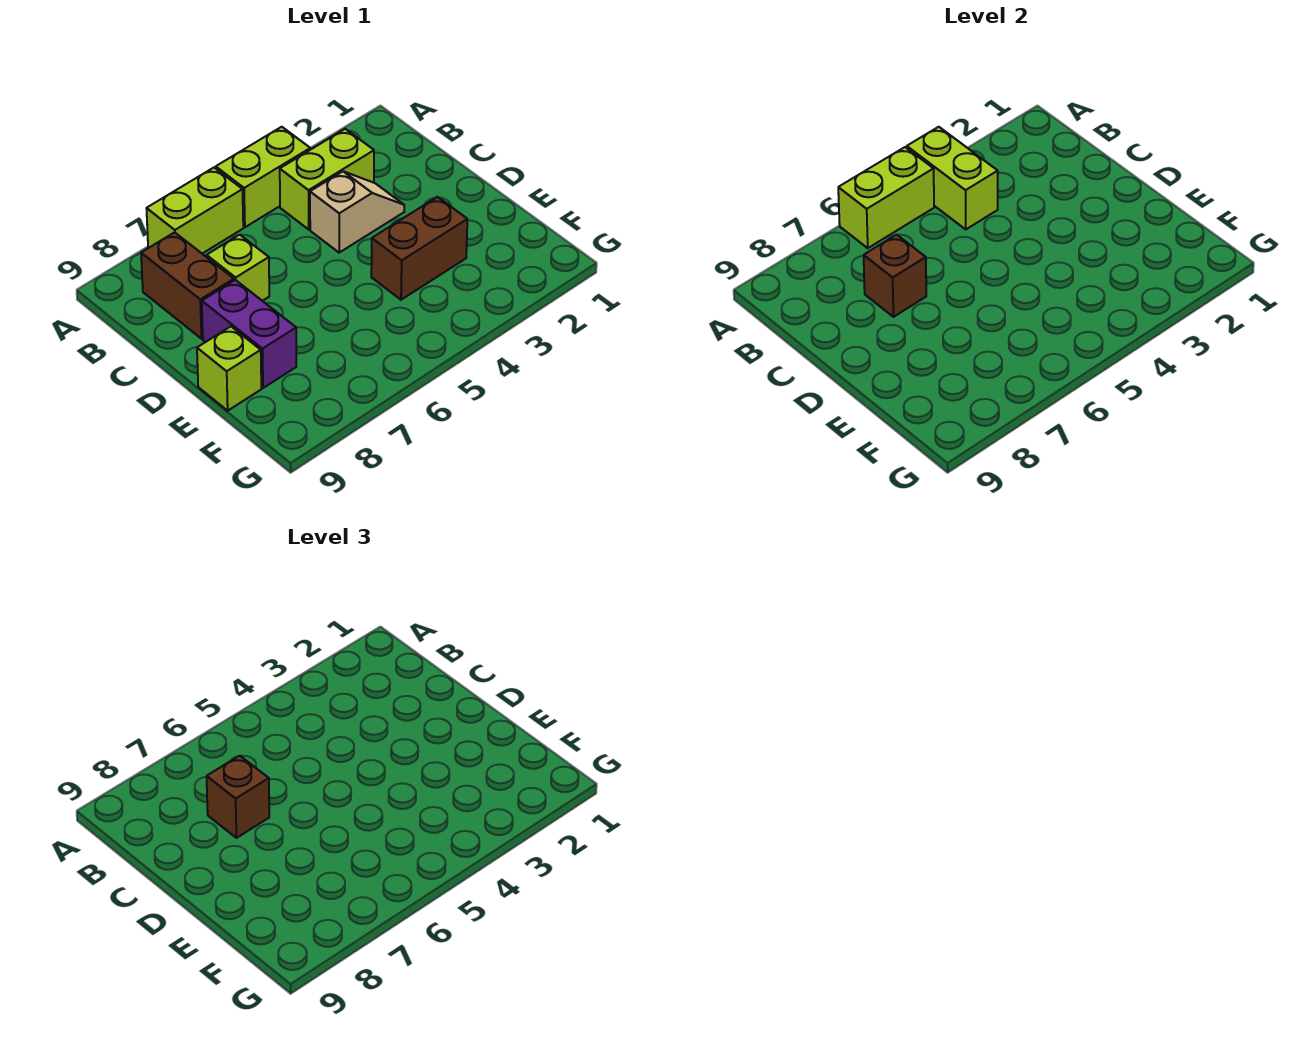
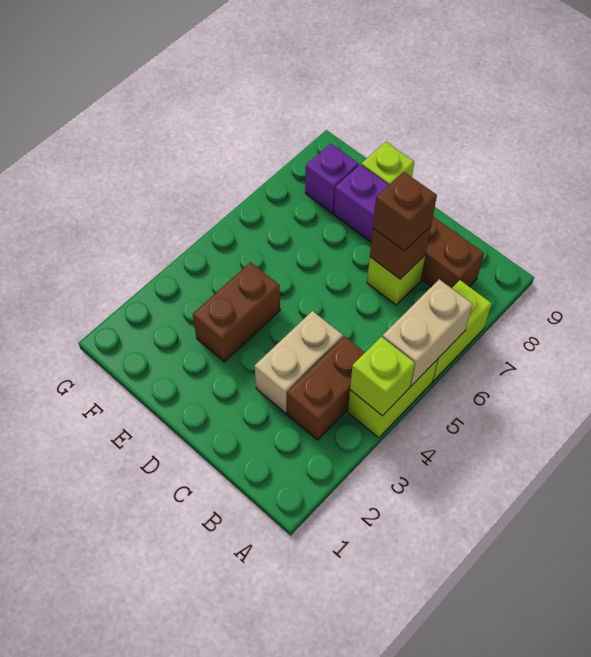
lime brick A4:B4 level 2 -> lime brick A4 level 2
lime brick A5:A6 level 2 -> tan brick A5:A6 level 2
lime brick B3:B4 level 1 -> brown brick B3:B4 level 1
tan slope C3:C4 level 1 top 4 -> tan brick C3:C4 level 1
none -> purple brick F8 level 1

